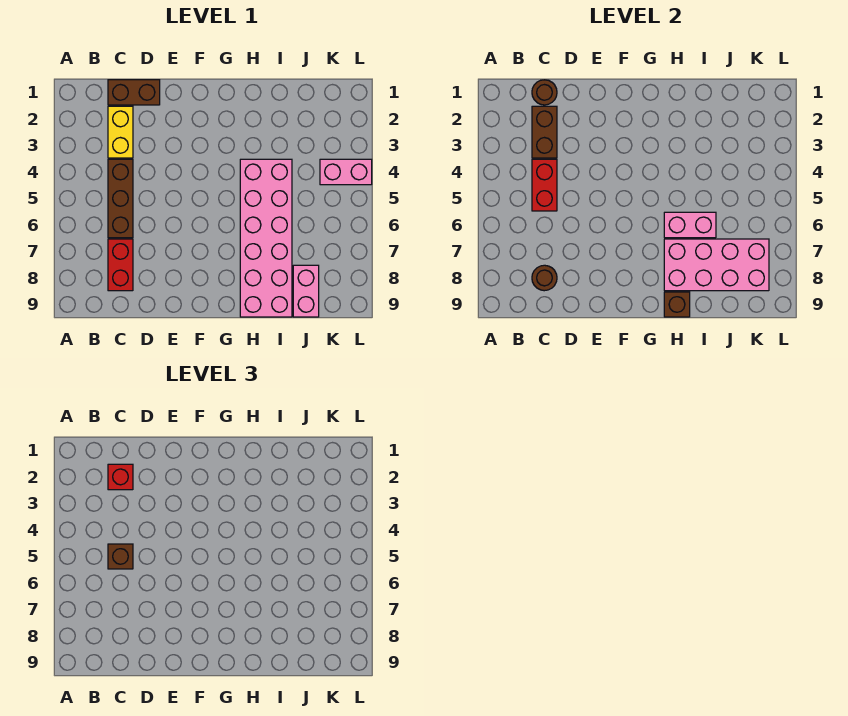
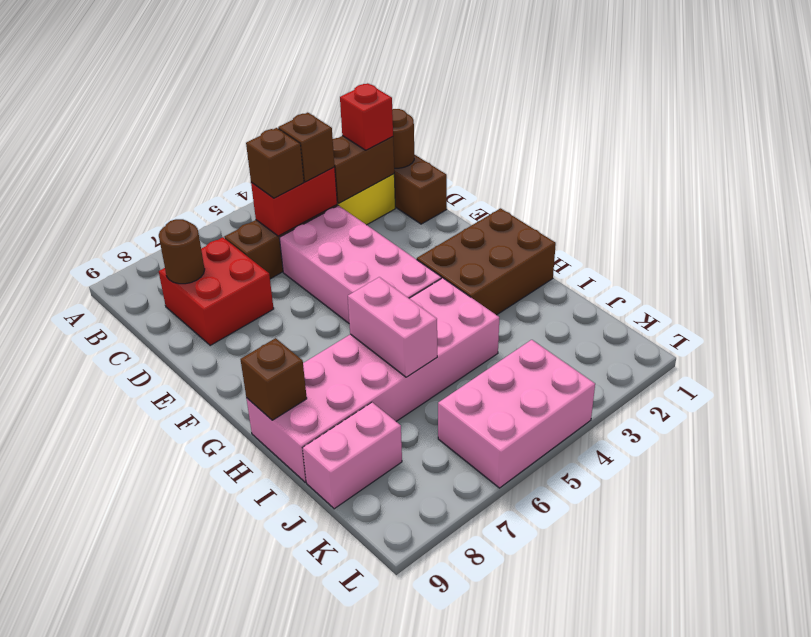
none -> brown brick C4 level 3
red brick C7:C8 level 1 -> red brick C7:D8 level 1
none -> brown brick G1:H3 level 1
pink brick H7:K8 level 2 -> pink brick D4:G5 level 1
pink brick K4:L4 level 1 -> pink brick K4:L6 level 1

